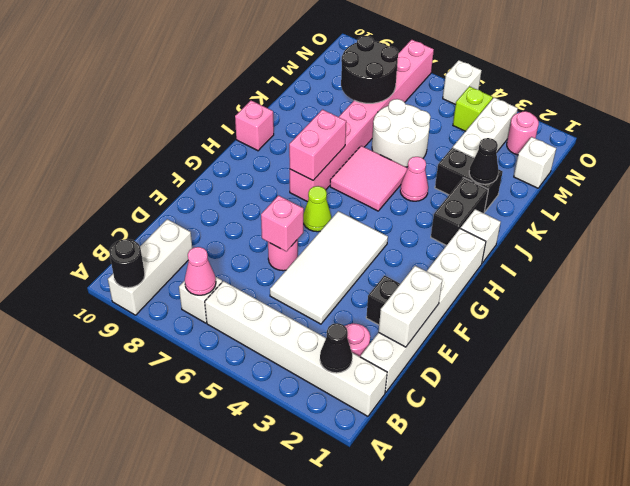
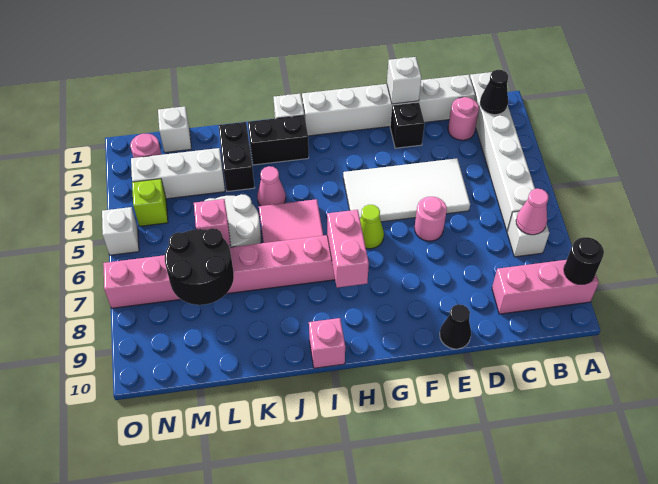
white brick A9:C9 level 1 -> pink brick A9:C9 level 1
white brick D1:E1 level 2 -> white brick E1 level 2
pink brick E6 level 2 -> pink brick L6 level 2
pink brick H7:I7 level 2 -> pink brick H7:H8 level 2
black cone K2 level 2 -> black cone E10 level 1

